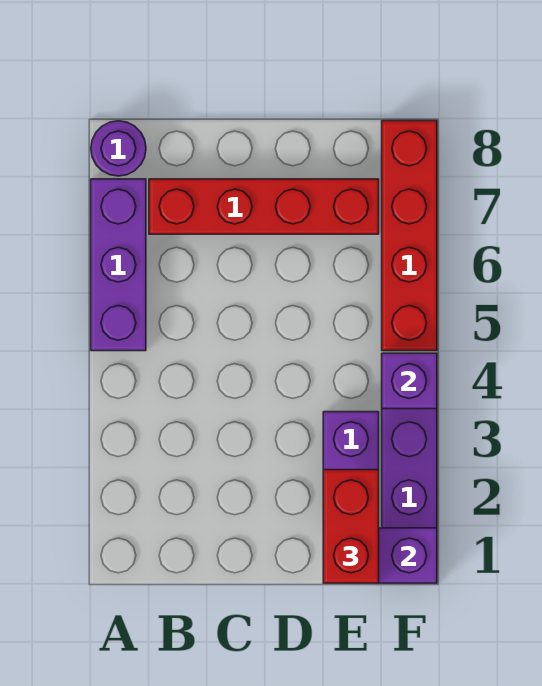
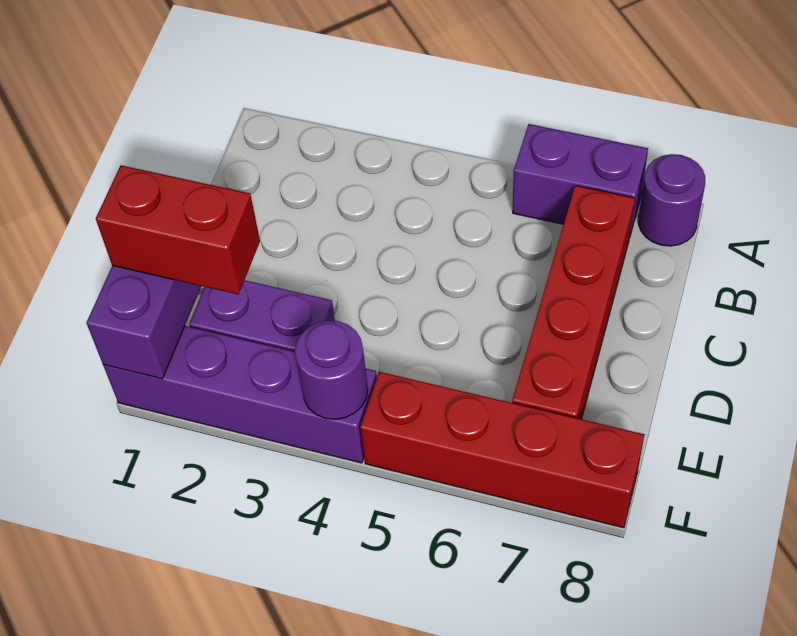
purple brick A5:A7 level 1 -> purple brick A6:A7 level 1
purple brick F4 level 2 -> purple round brick F4 level 2

